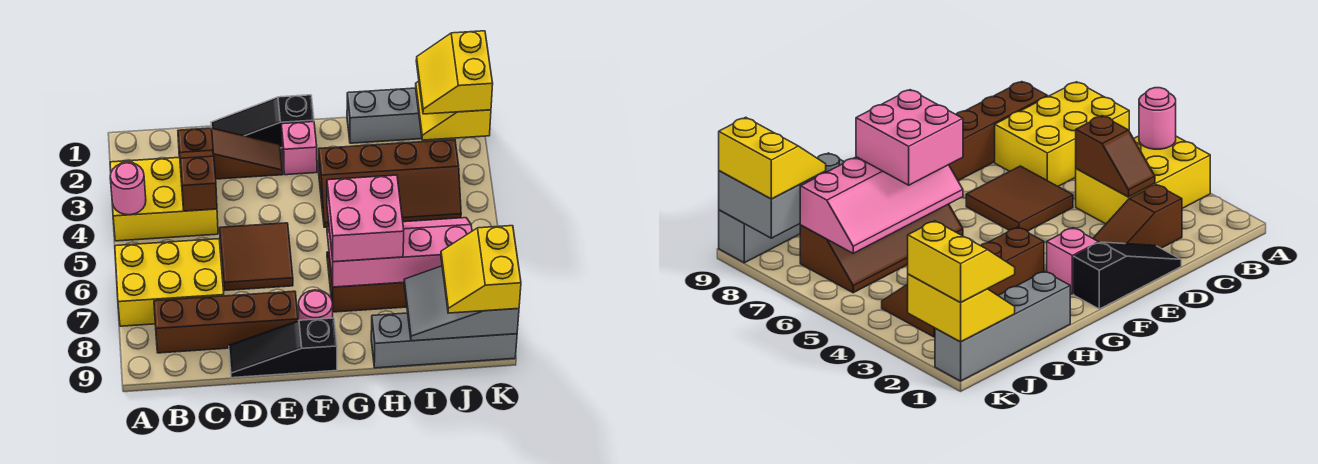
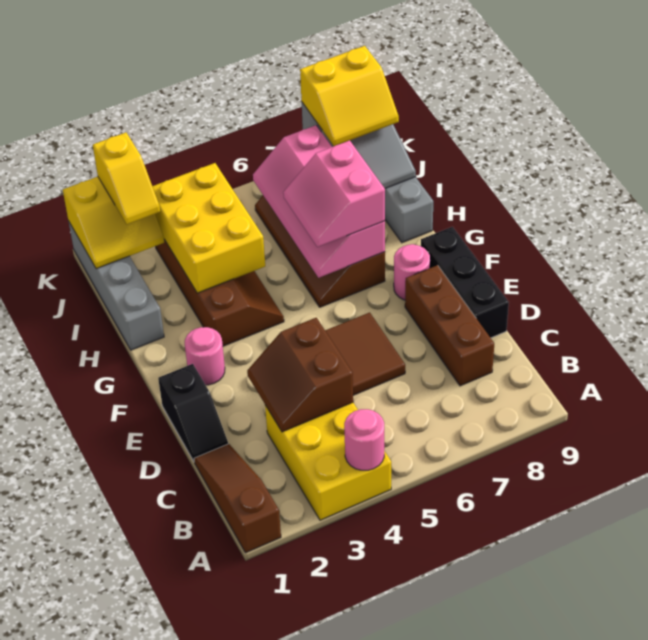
yellow brick A6:C7 level 1 -> yellow brick H3:J4 level 2
brown brick B8:E8 level 1 -> brown brick C8:E8 level 1
brown slope C2:E2 level 1 top C -> brown slope A1:C1 level 1 top A
brown slope C3:C4 level 2 top 4 -> brown slope C3:D4 level 2 top 4
black slope D1:F1 level 1 top F -> black slope D1:E1 level 1 top E
black slope D9:F9 level 1 top F -> black brick D9:F9 level 1
pink brick F2 level 1 -> pink round brick F2 level 1
pink brick G6:H7 level 3 -> pink slope G6:H7 level 3 top 7
yellow slope J1:K2 level 3 top K -> yellow slope J2:K2 level 3 top K

